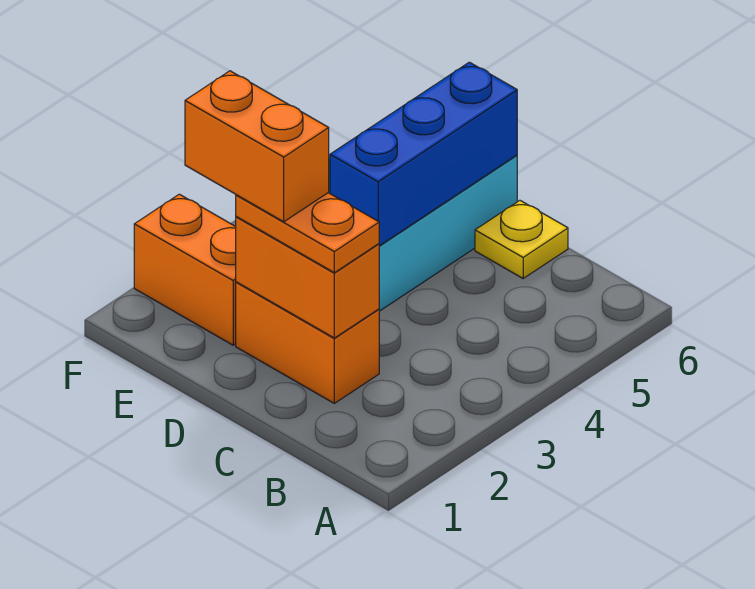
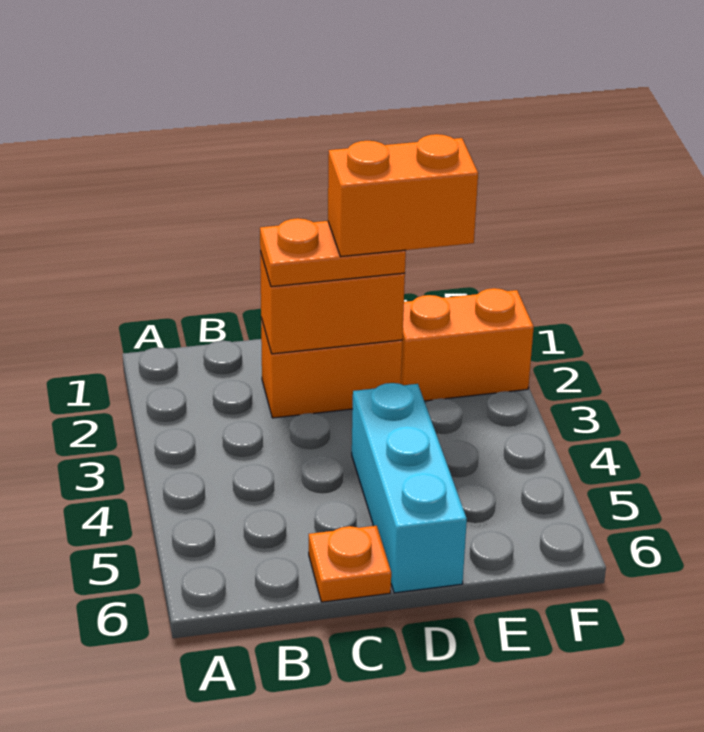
yellow plate C6 level 1 -> orange plate C6 level 1
blue brick D4:D6 level 2 -> none

